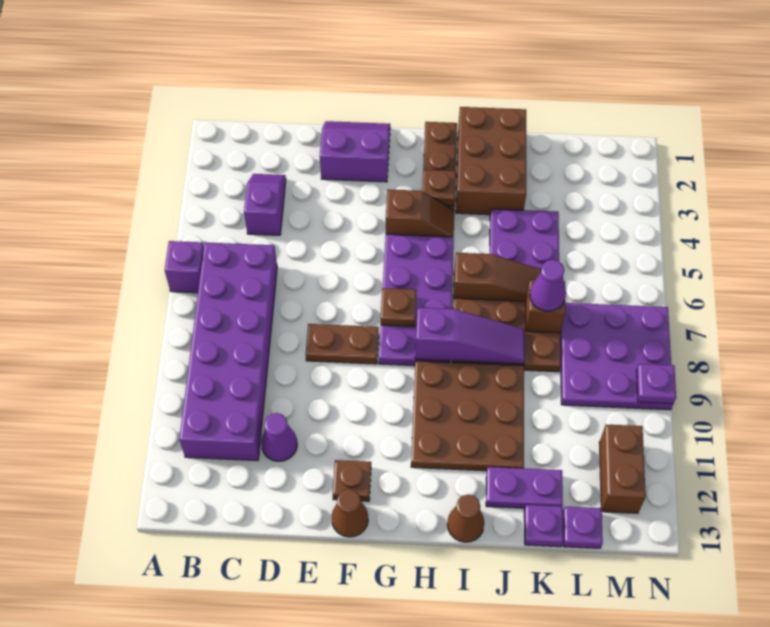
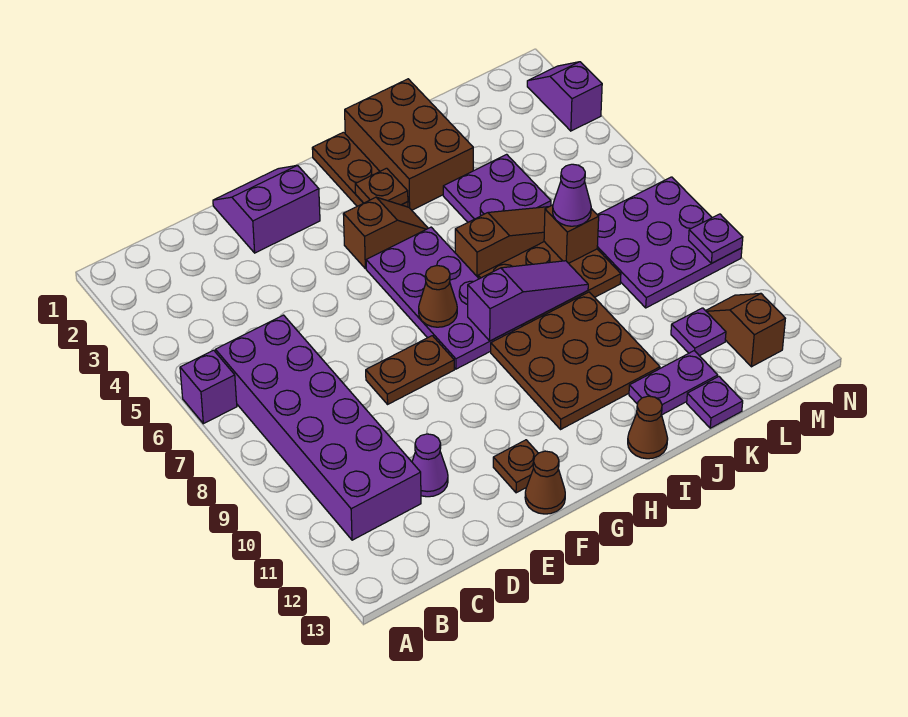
purple slope C3:C4 level 1 top 4 -> purple slope N2:N3 level 1 top 3
brown plate G7 level 2 -> brown cone G7 level 2
purple plate L13 level 1 -> purple plate L11 level 1
brown brick M11:M12 level 1 -> brown slope M11:M12 level 1 top 12

